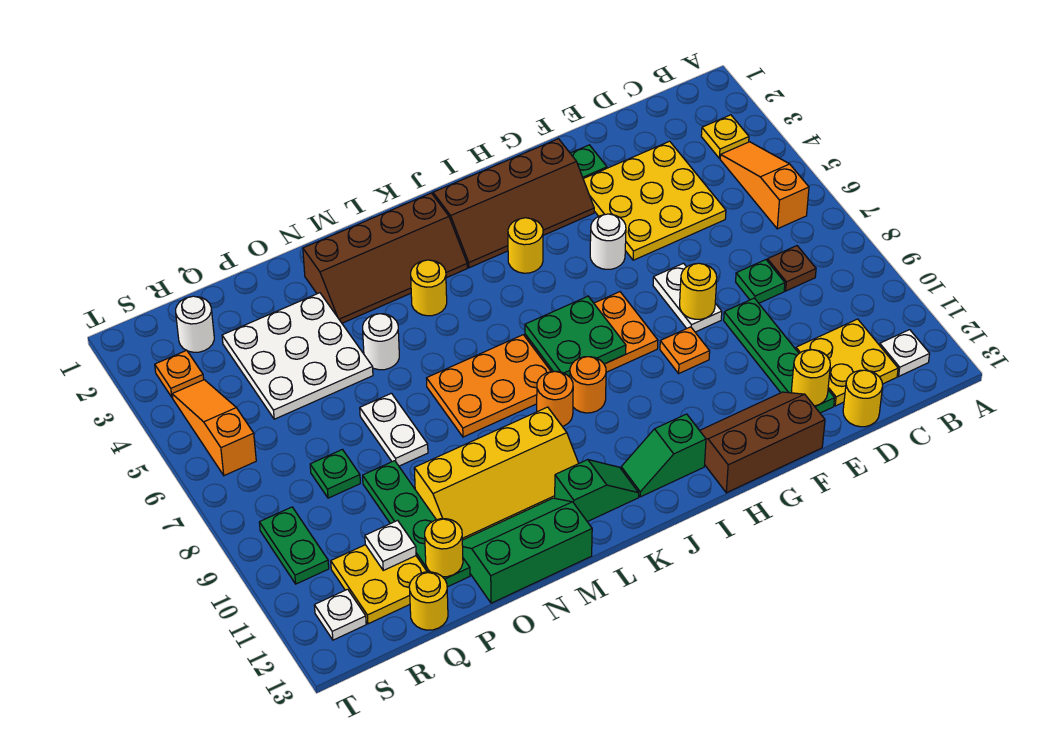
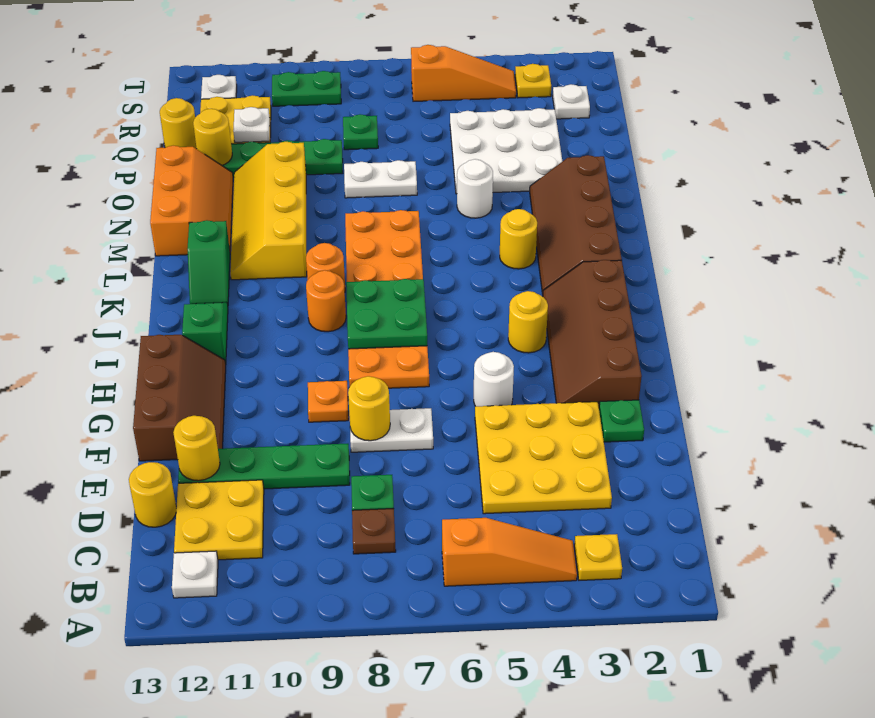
green slope M12:O13 level 1 top 13 -> orange slope M12:O13 level 1 top 13
white round brick R2 level 1 -> white plate R2 level 1
orange plate S3 level 1 -> yellow plate S3 level 1

